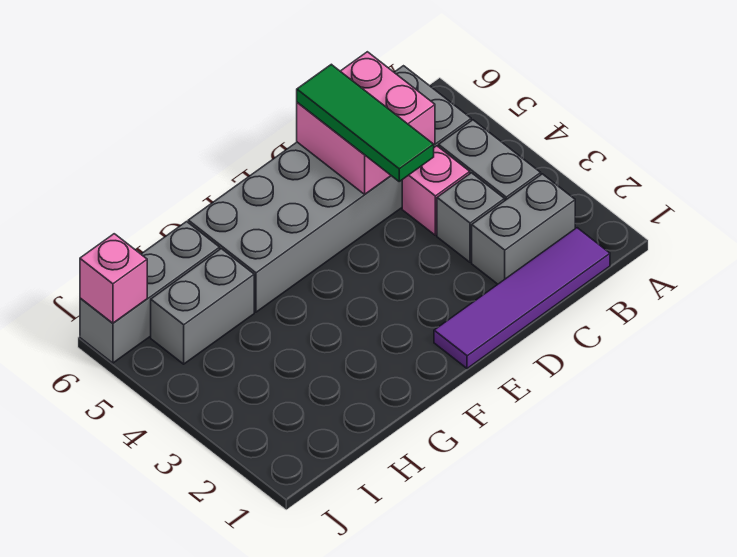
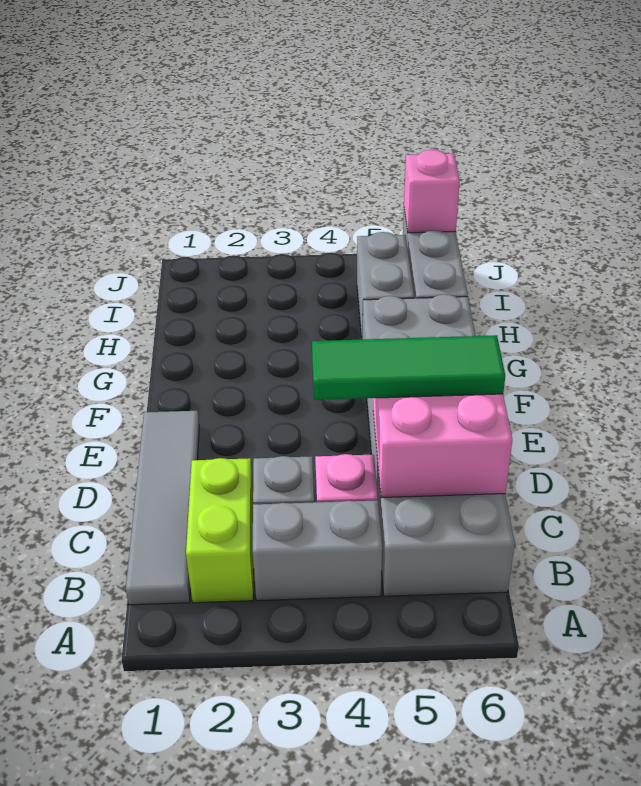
purple tile B1:E1 level 1 -> grey tile B1:E1 level 1
grey brick B2:C2 level 1 -> lime brick B2:C2 level 1

